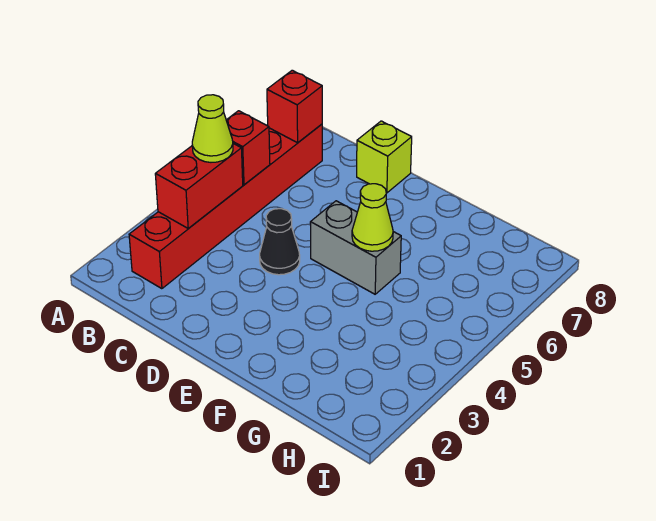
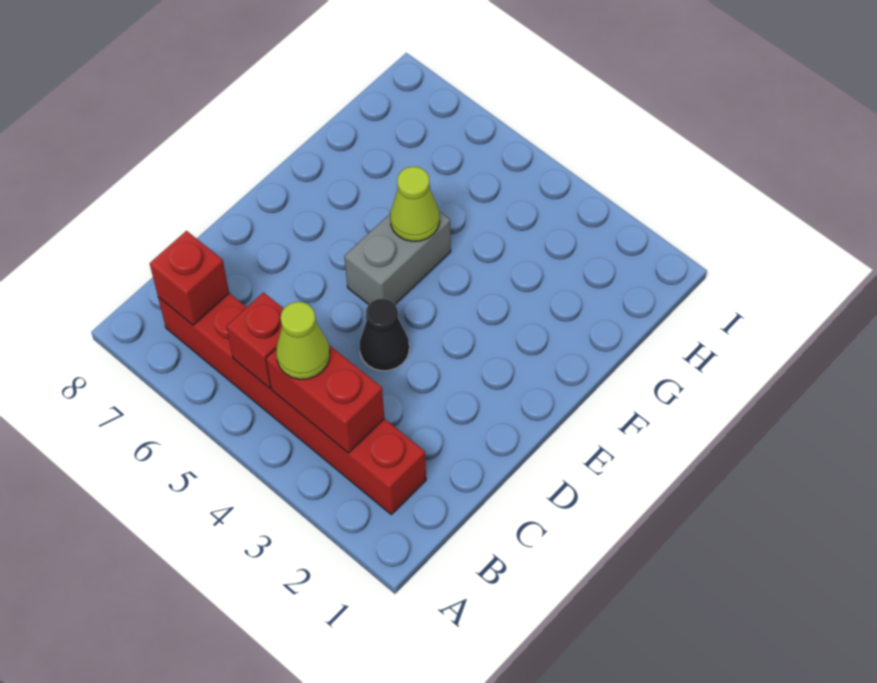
lime brick D8 level 1 -> none

